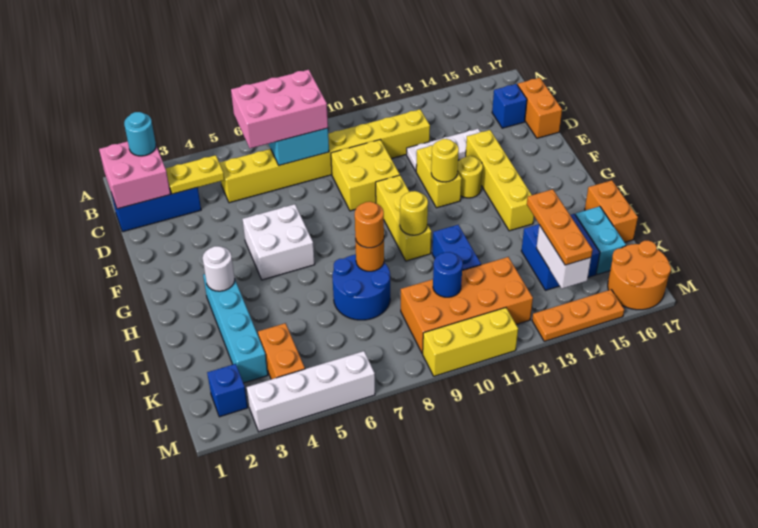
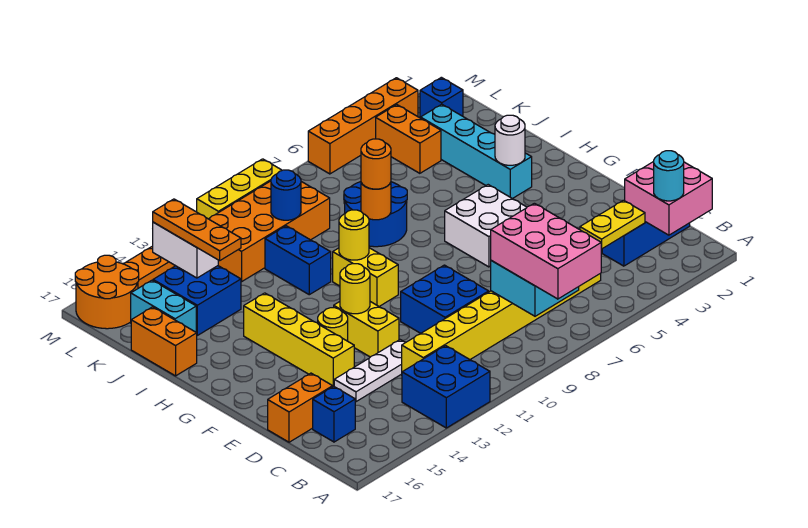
none -> blue brick A12:B13 level 1
pink brick B6:C8 level 3 -> pink brick A7:C8 level 3
orange brick C17:D17 level 1 -> orange brick D16:D17 level 1
yellow brick D9:E10 level 1 -> blue brick D9:E10 level 1
yellow brick F10:H10 level 1 -> yellow brick G10:H10 level 1
white brick M3:M6 level 1 -> orange brick M3:M6 level 1

